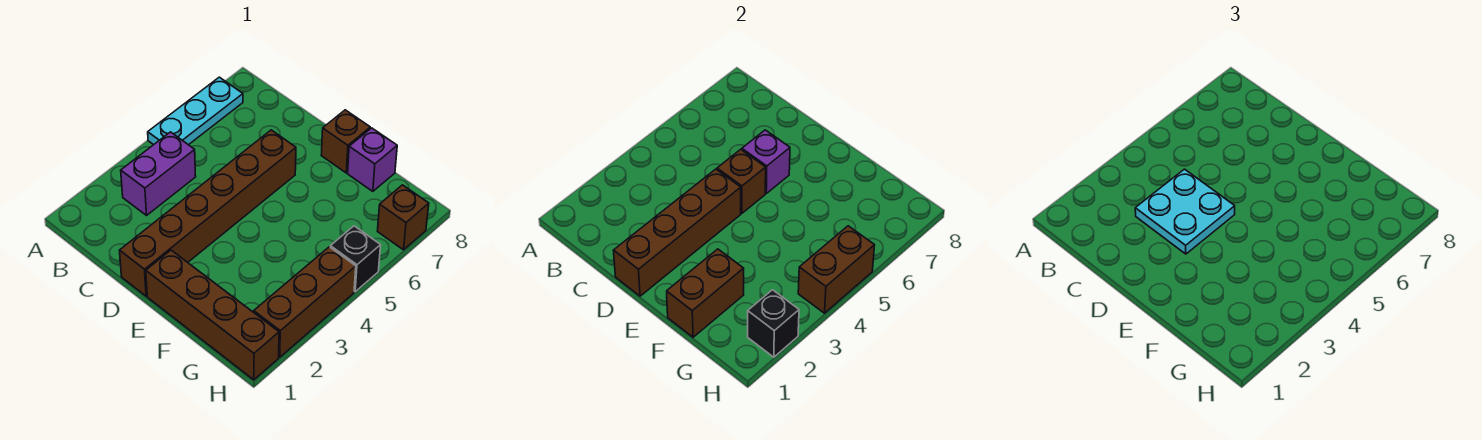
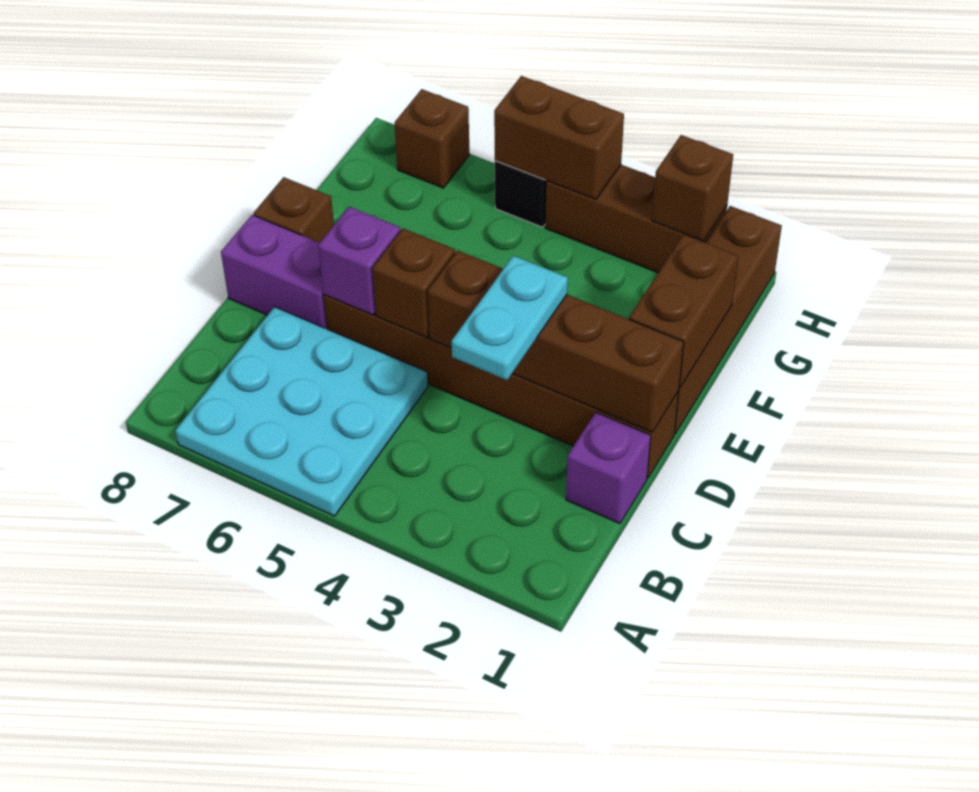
cyan plate A5:A7 level 1 -> cyan plate A5:C7 level 1
purple brick B3:B4 level 1 -> purple brick D7:D8 level 1
cyan plate C3:D4 level 3 -> cyan plate C3:D3 level 3
brown brick F1:F2 level 2 -> brown brick E1:F1 level 2
purple brick F8 level 1 -> purple brick C1 level 1
black brick H2 level 2 -> brown brick H2 level 2

